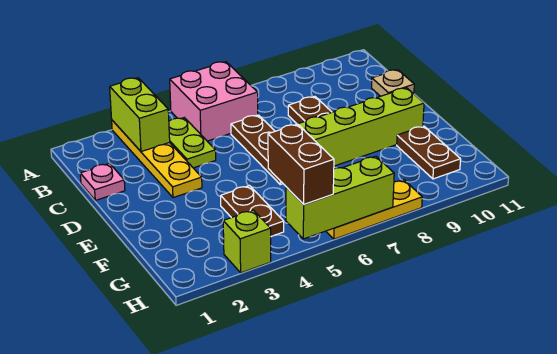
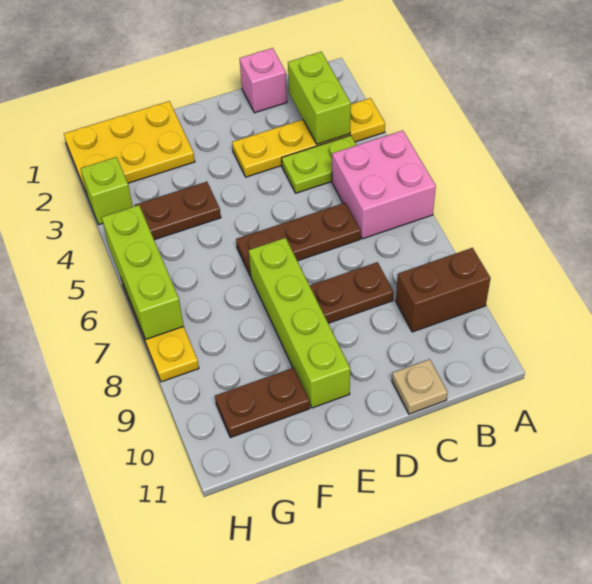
lime brick A3:B3 level 2 -> lime brick B2:B3 level 2
pink plate C1 level 1 -> pink brick C1 level 1
none -> yellow plate F1:H2 level 1
brown brick G5:H5 level 3 -> brown brick A9:B9 level 1

